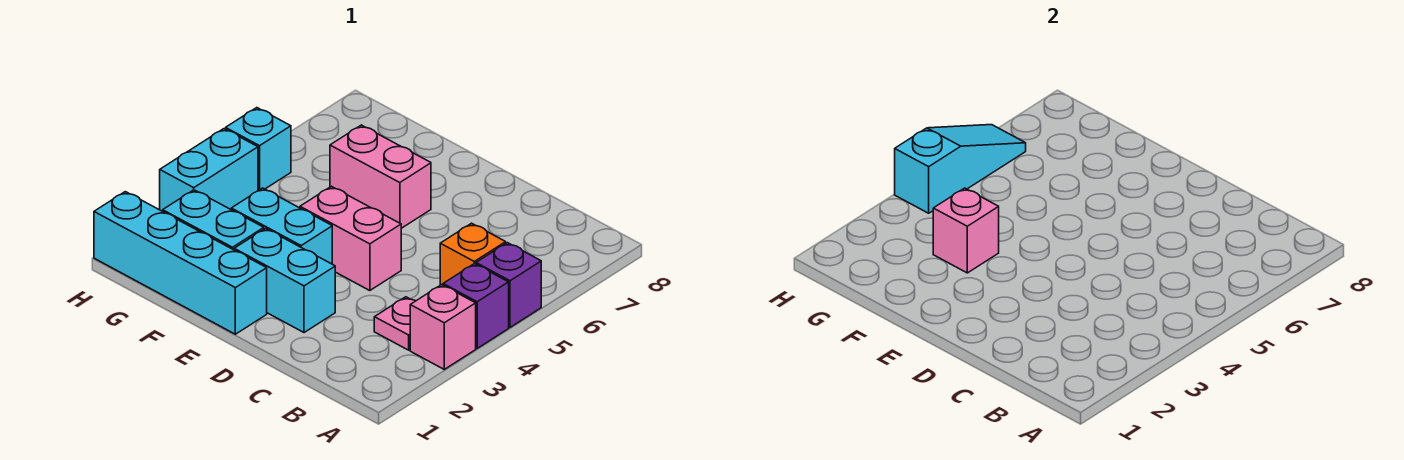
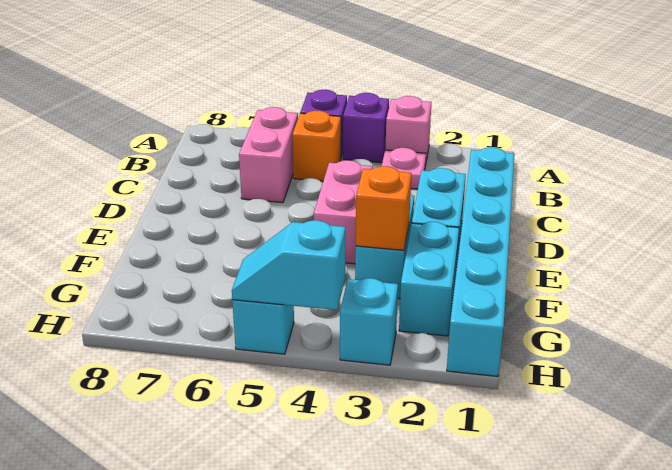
cyan brick E1:H1 level 1 -> cyan brick C1:H1 level 1
pink brick E6:F6 level 1 -> pink brick B6:C6 level 1
pink brick F3 level 2 -> orange brick F3 level 2
cyan brick H3:H4 level 1 -> cyan brick H3 level 1
cyan slope H4:H6 level 2 top 4 -> cyan slope H4:H5 level 2 top 4

